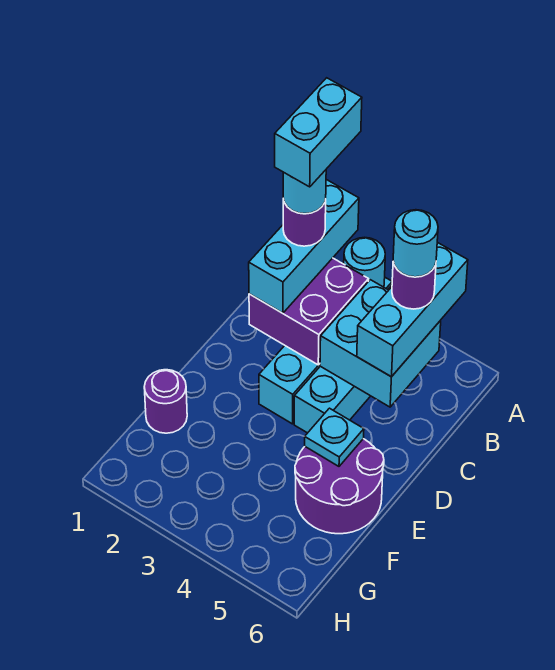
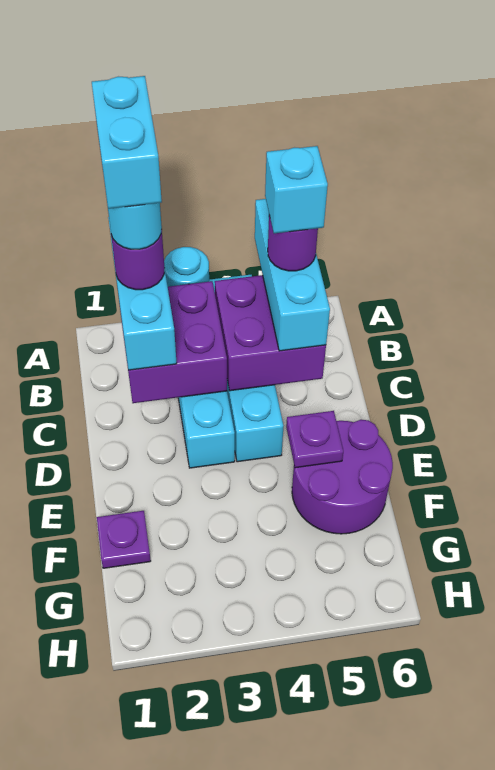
cyan brick B4:C5 level 2 -> purple brick B4:C5 level 2
cyan round brick B5 level 5 -> cyan brick B5 level 5
cyan plate E5 level 2 -> purple plate E5 level 2
purple round brick F1 level 1 -> purple plate F1 level 1

